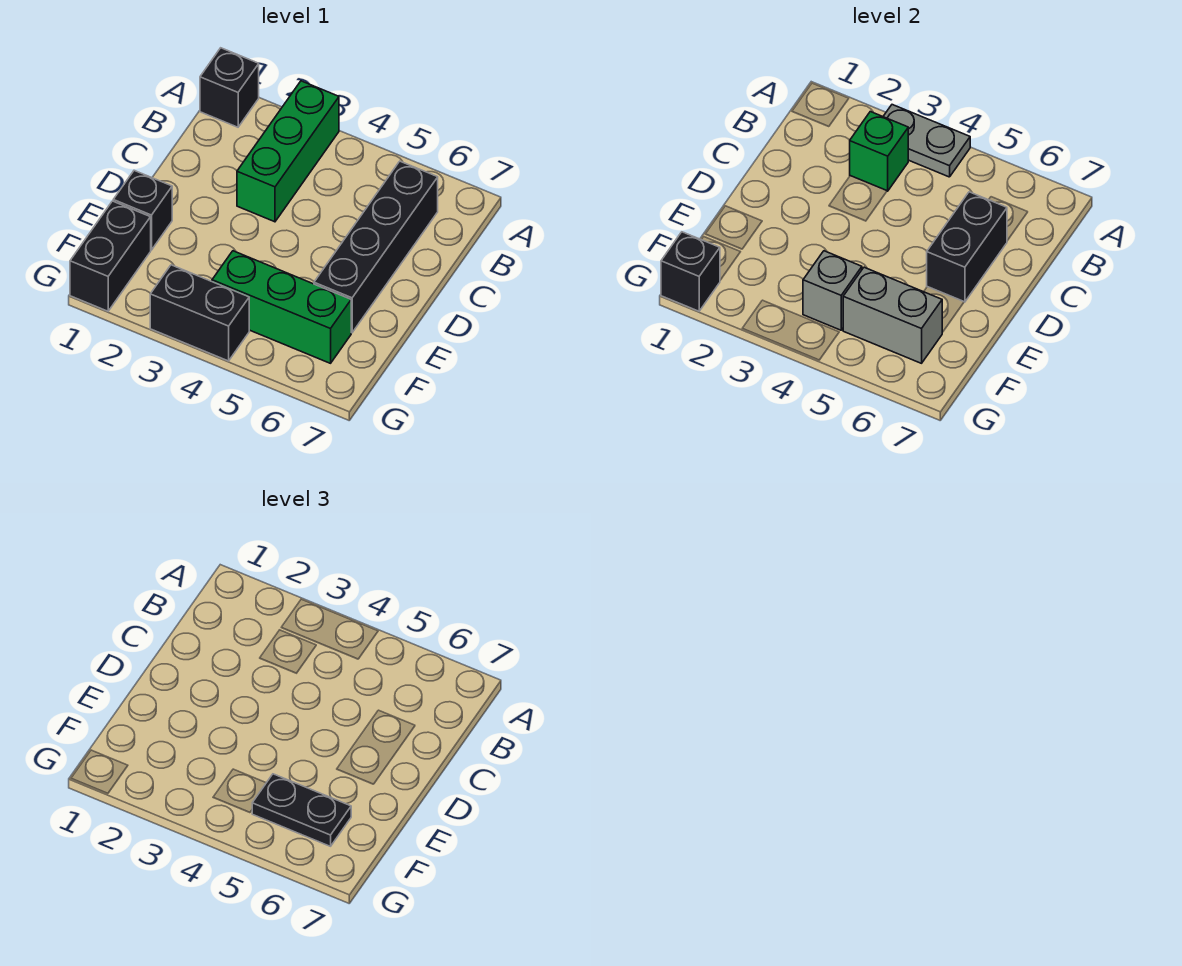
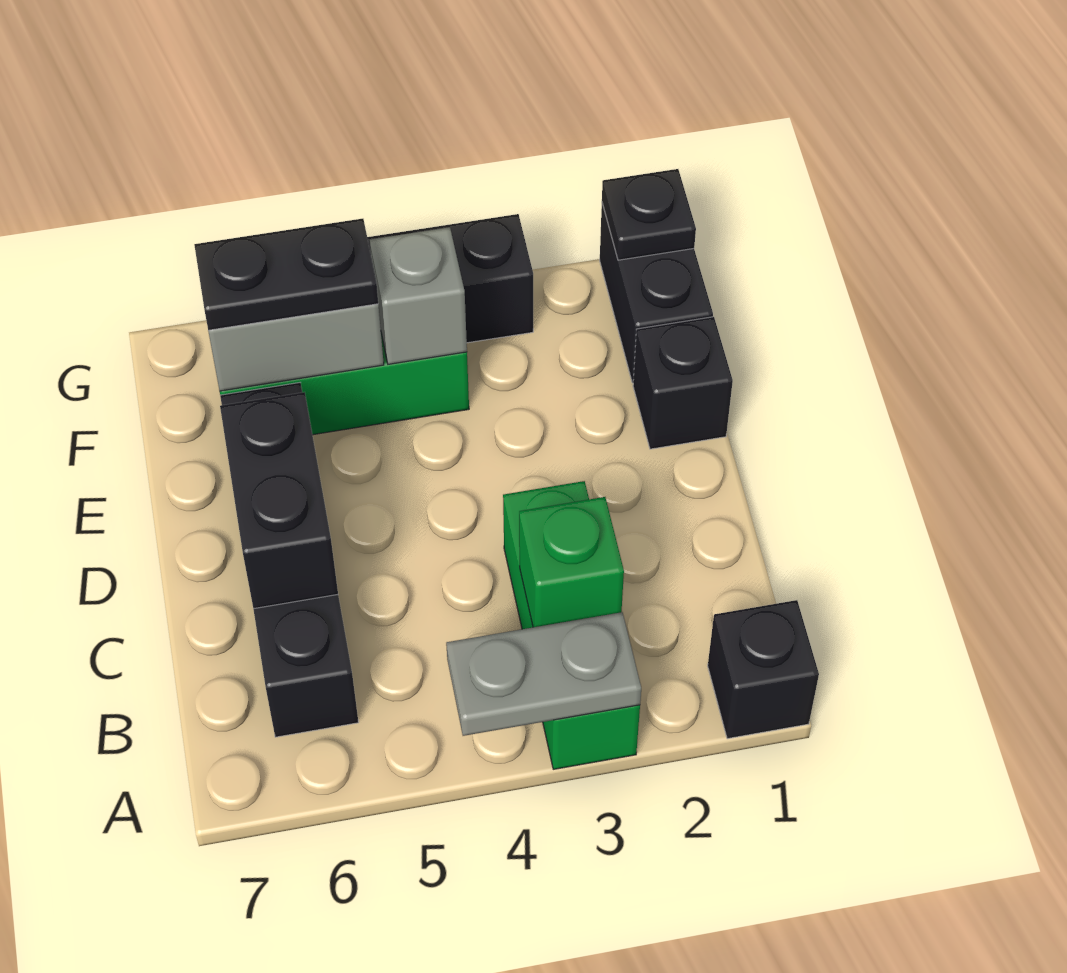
black brick G1 level 2 -> black plate G1 level 2

